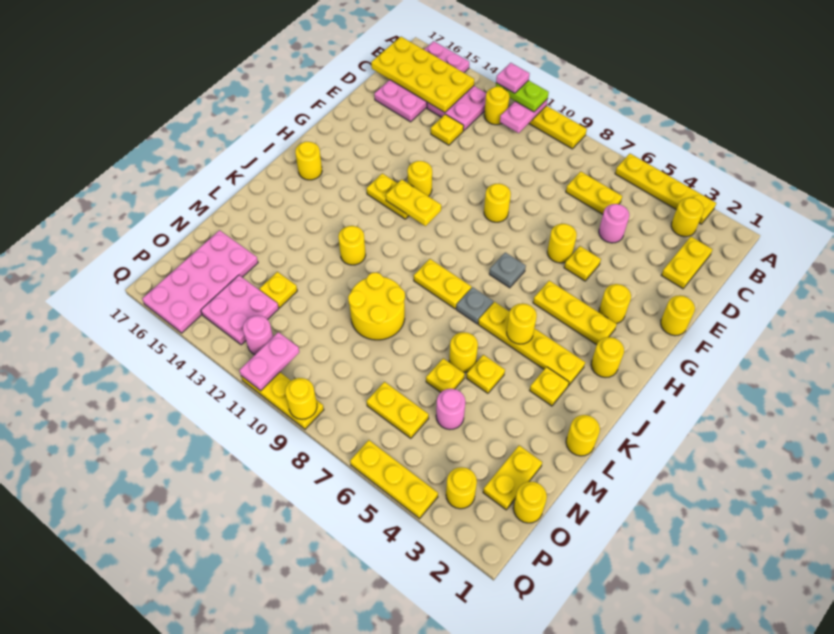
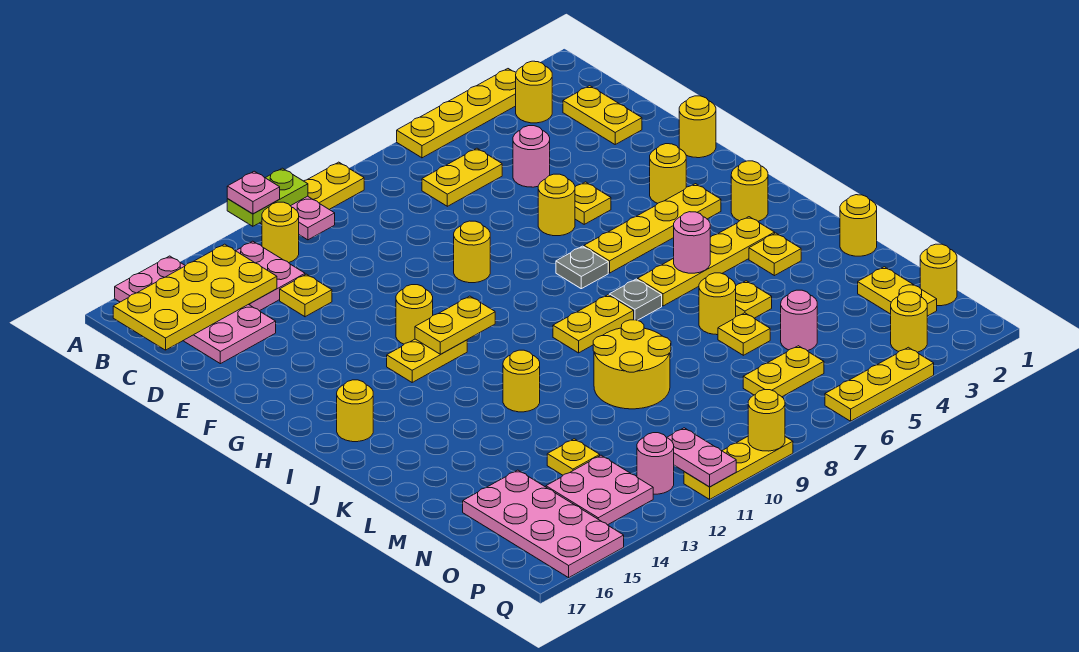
yellow plate H3:H5 level 1 -> yellow plate H3:H6 level 1
yellow round brick J5 level 2 -> pink round brick J5 level 2

